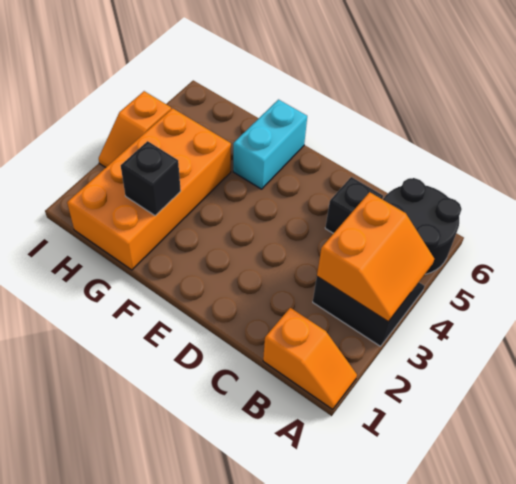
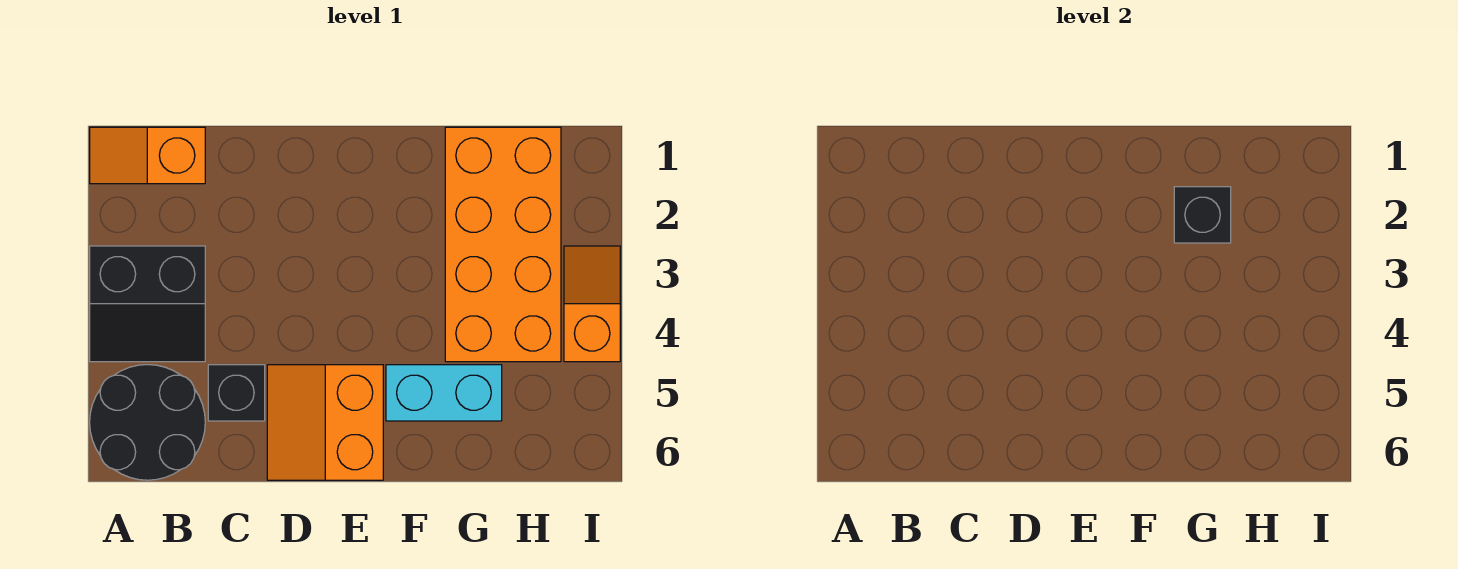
orange slope A3:B4 level 2 top B -> orange slope D5:E6 level 1 top E
cyan brick F5:F6 level 1 -> cyan brick F5:G5 level 1

